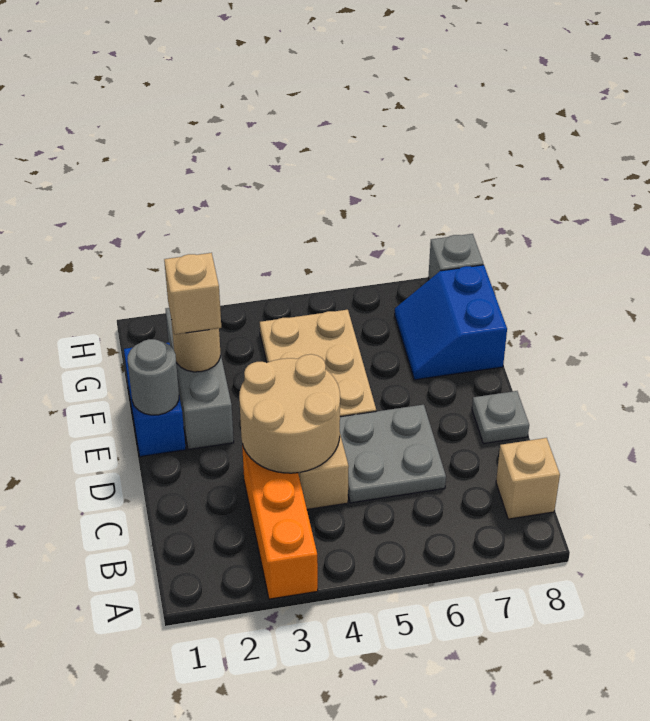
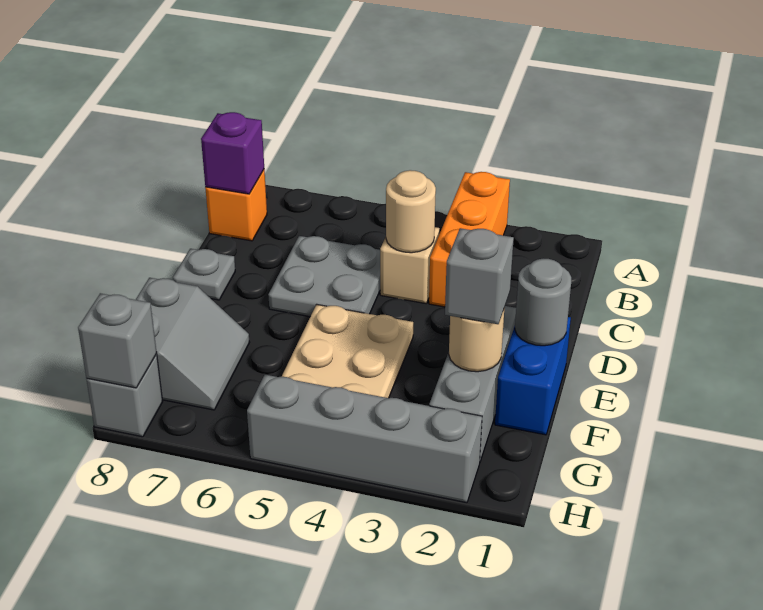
tan brick B8 level 1 -> orange brick B8 level 1
none -> purple brick B8 level 2
tan round brick C3:D4 level 2 -> tan round brick C4 level 2
tan brick F2 level 3 -> grey brick F2 level 3
blue slope F7:G8 level 1 top 8 -> grey slope F7:G8 level 1 top 8
none -> grey brick H2:H5 level 1
none -> grey brick H8 level 2

